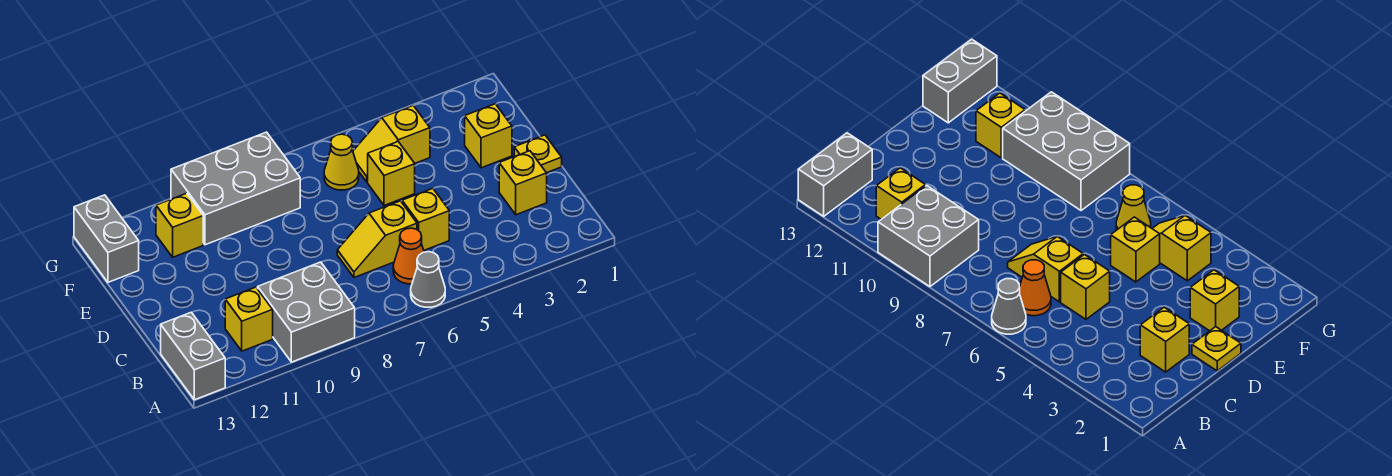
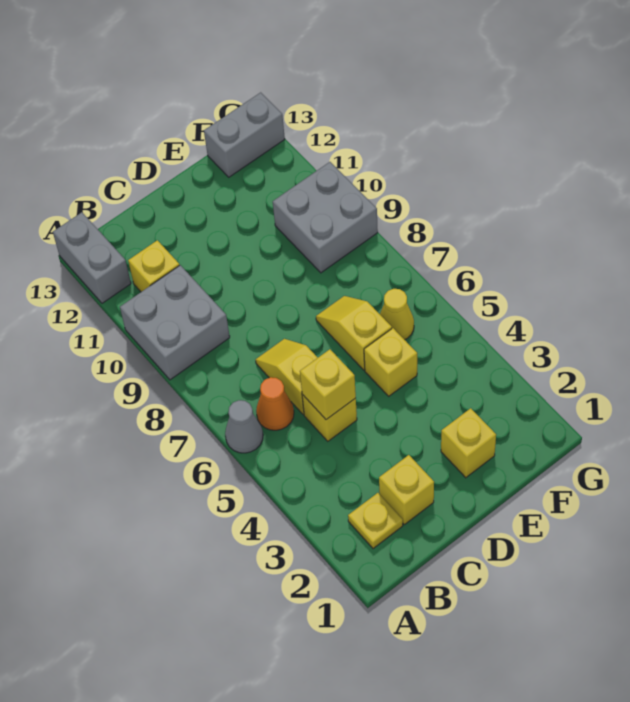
grey brick A13:B13 level 1 -> grey brick A12:A13 level 1
yellow plate D1 level 1 -> yellow plate B2 level 1
yellow slope F4:F5 level 1 top 4 -> yellow slope E6:E7 level 1 top 6
grey brick F8:G10 level 1 -> grey brick F9:G10 level 1
yellow brick F11 level 1 -> yellow brick C5 level 2

